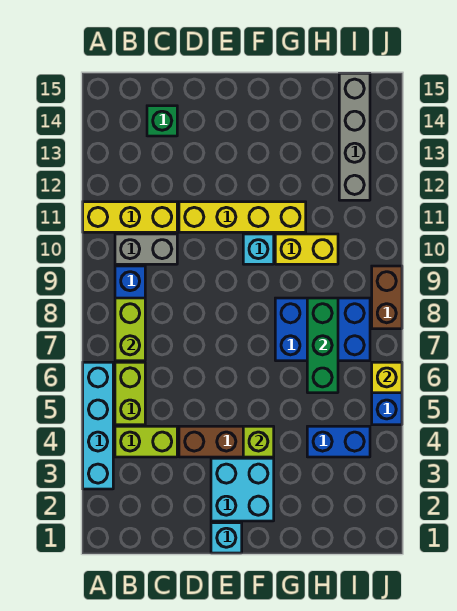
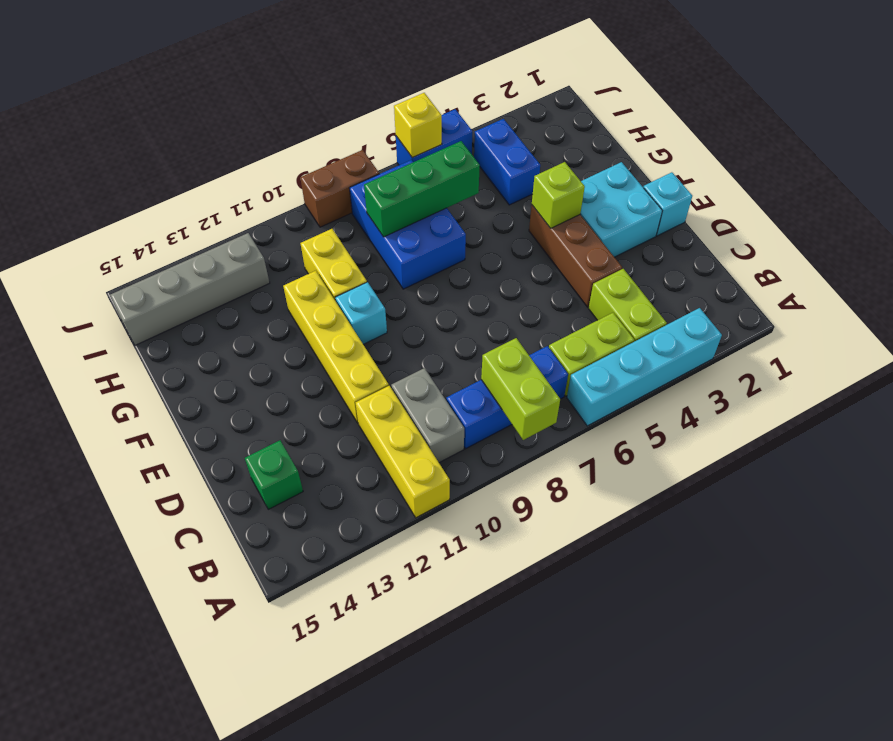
lime brick B7:B8 level 2 -> lime brick A8:B8 level 2

